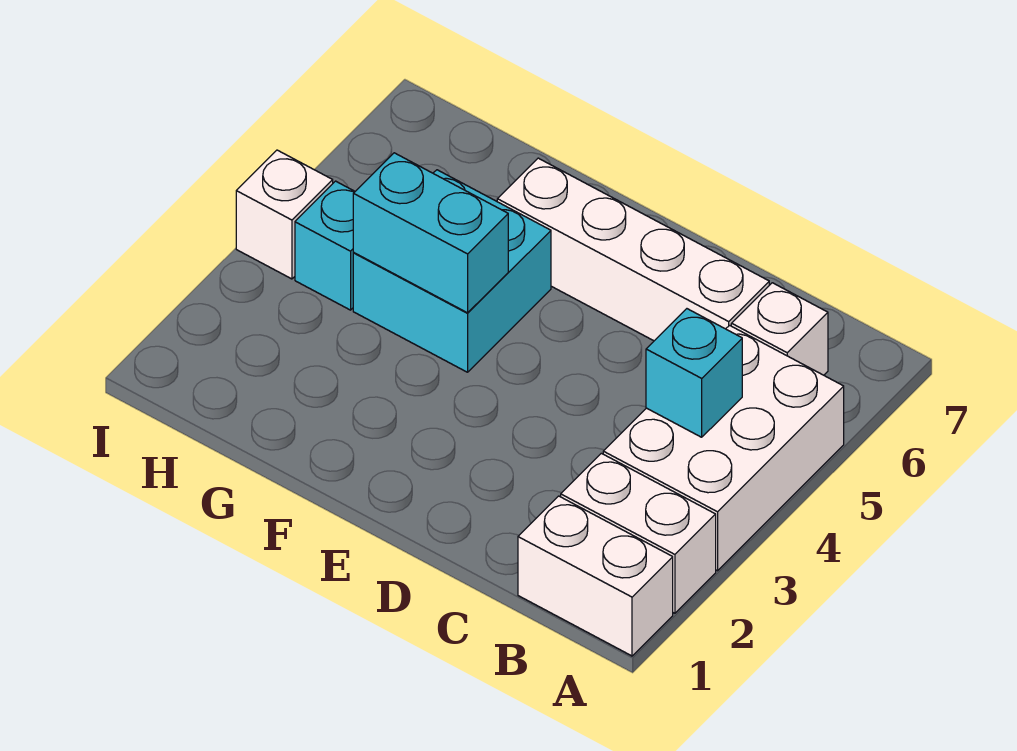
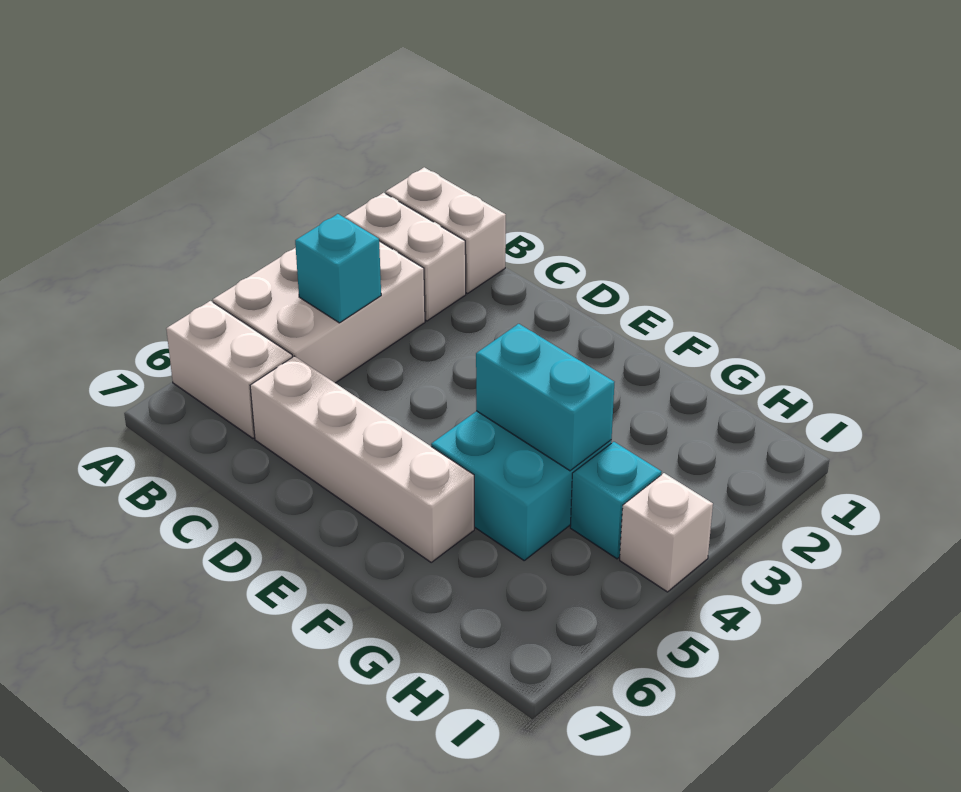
white brick B6 level 1 -> white brick A6:B6 level 1

